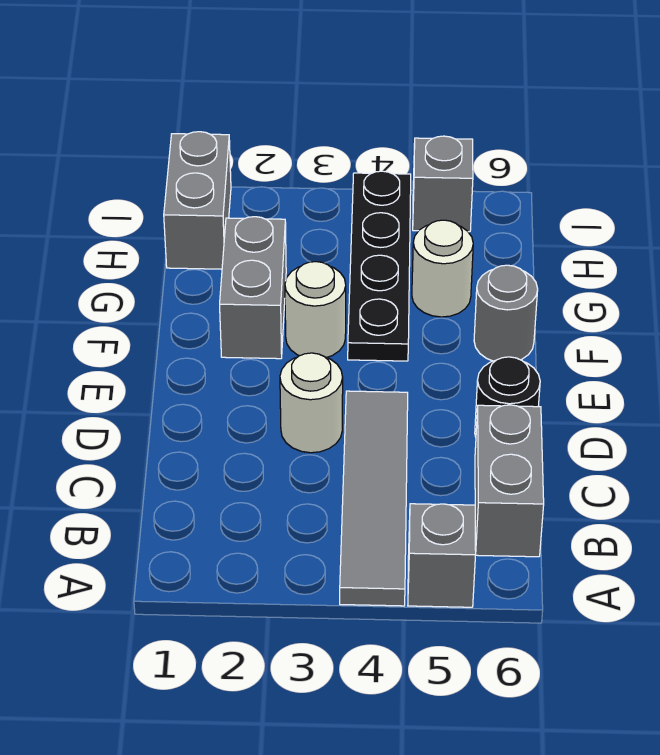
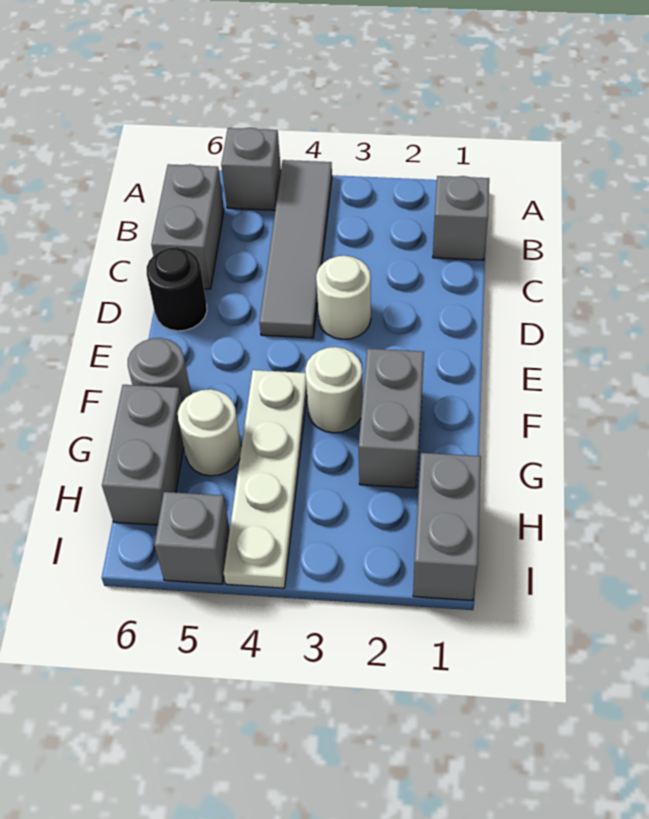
none -> grey brick B1 level 1
black plate F4:I4 level 1 -> white plate F4:I4 level 1
none -> grey brick G6:H6 level 1

